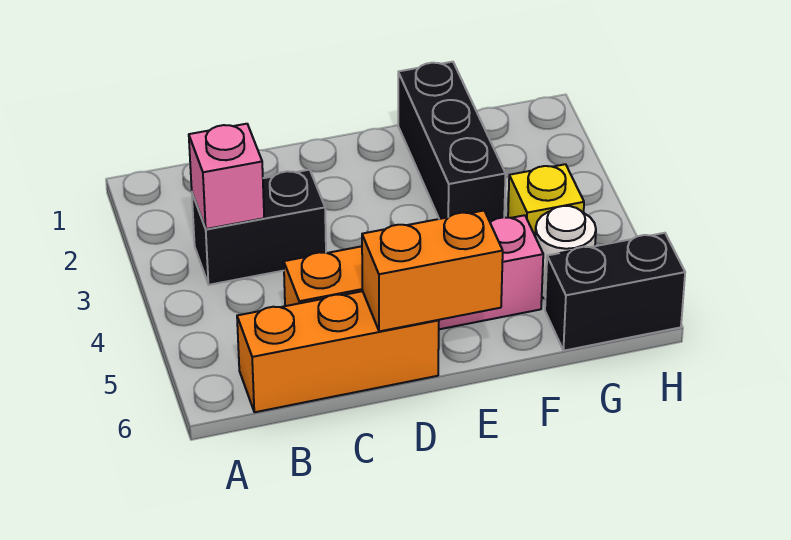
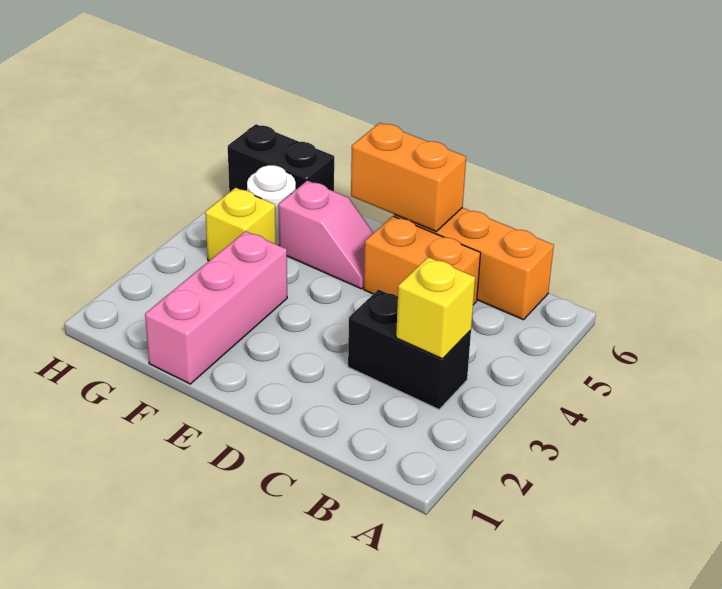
pink brick B3 level 2 -> yellow brick B3 level 2
black brick F1:F3 level 1 -> pink brick F1:F3 level 1

